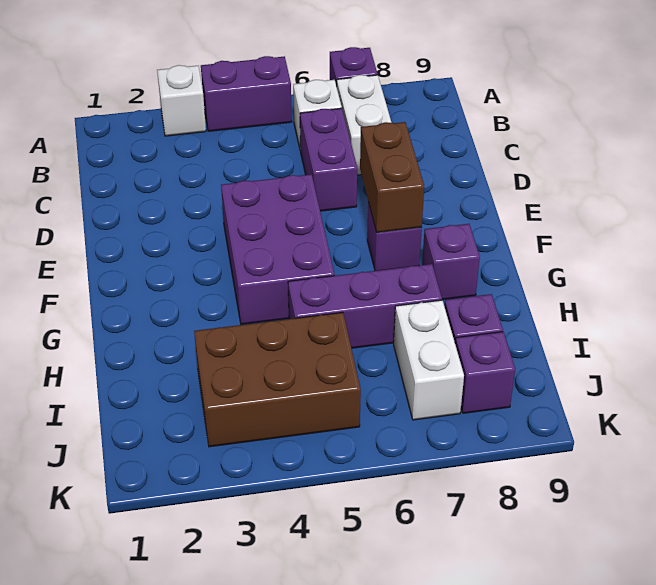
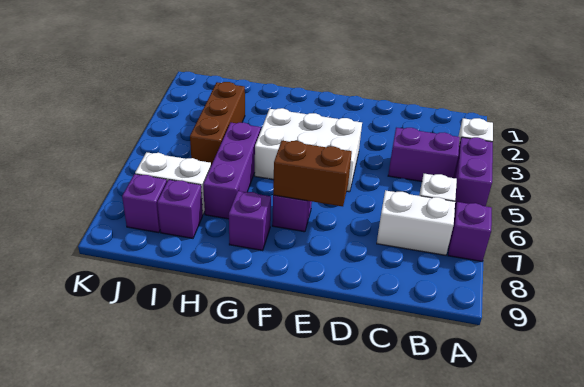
purple brick C6:D6 level 1 -> purple brick B4:C4 level 1
purple brick E4:G5 level 1 -> white brick E4:G5 level 1
brown brick I3:J5 level 1 -> brown brick I3:I5 level 1

